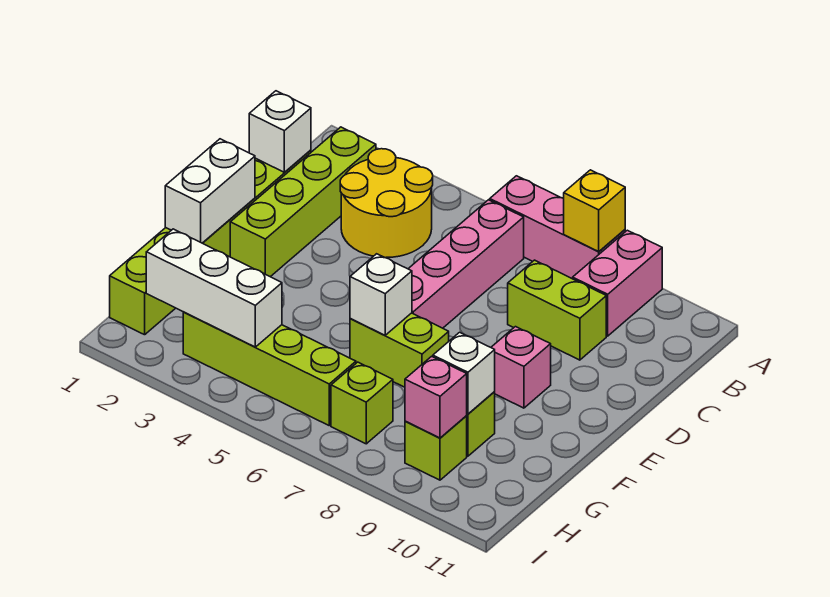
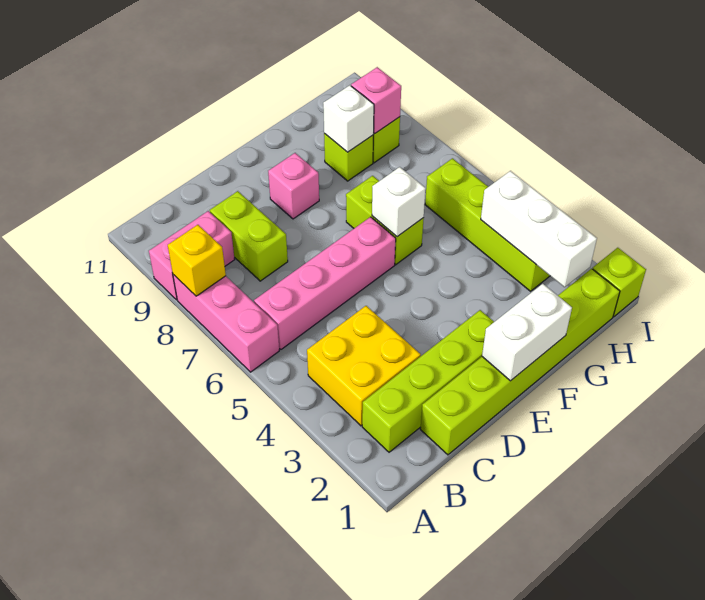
yellow round brick B3:C4 level 1 -> yellow brick B3:C4 level 1
white brick C1 level 2 -> none
lime brick H7 level 1 -> lime brick I1 level 1

